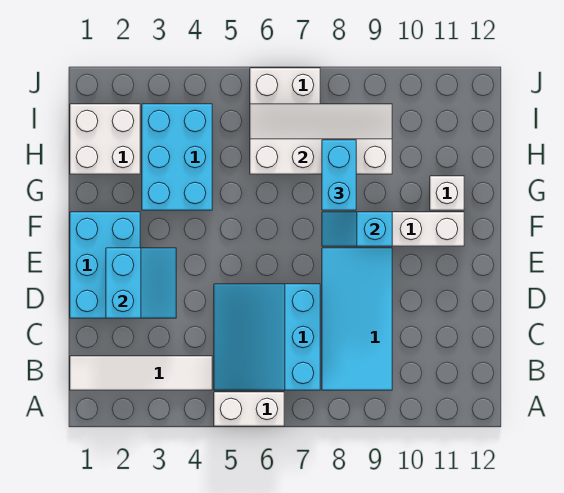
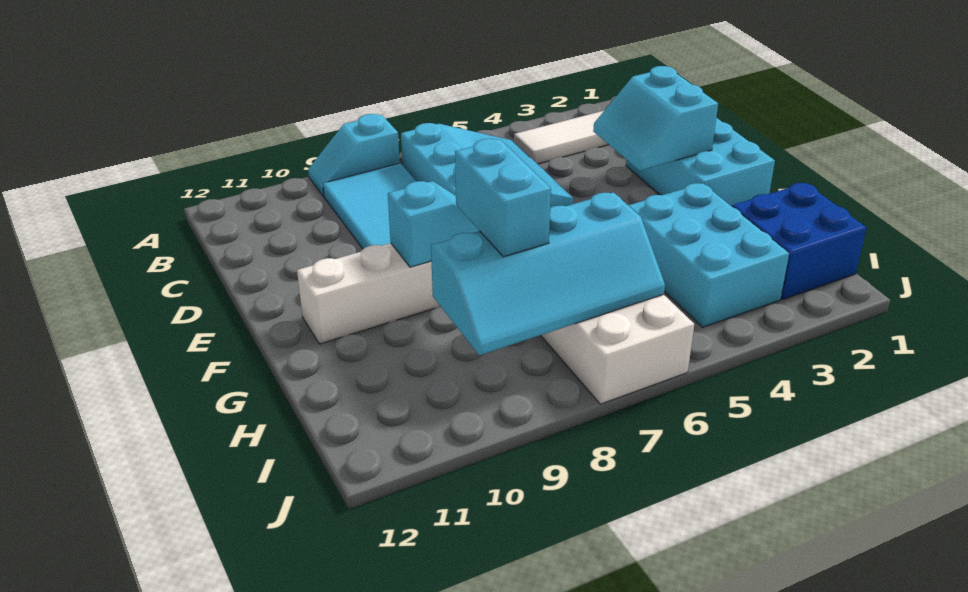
white brick A5:A6 level 1 -> none
none -> cyan slope A8:A9 level 1 top 8
white brick G11 level 1 -> none
white brick H1:I2 level 1 -> blue brick H1:I2 level 1
white slope H6:I9 level 2 top H -> cyan slope H6:I9 level 2 top H

